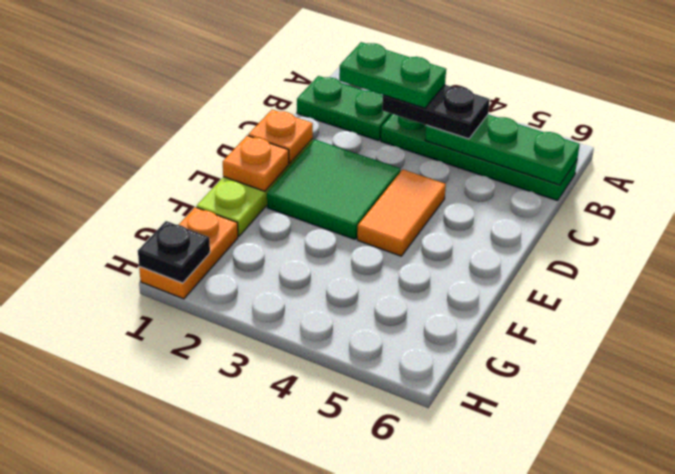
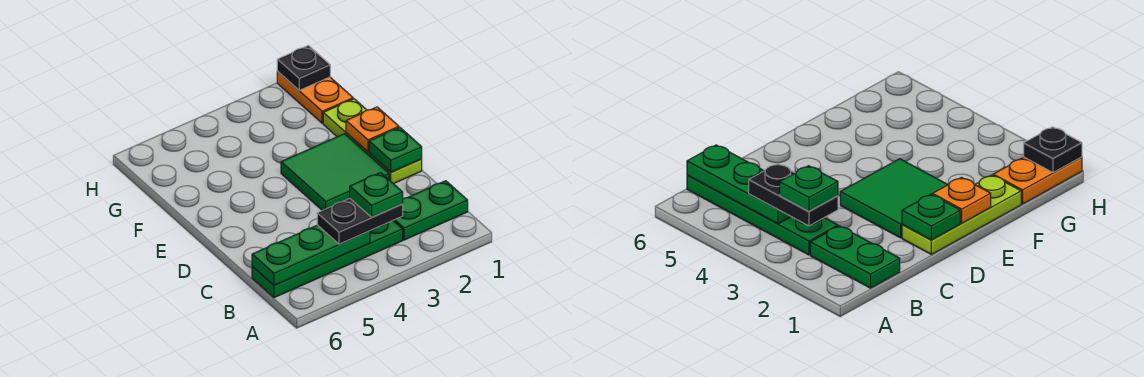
green plate B2:B3 level 4 -> green plate B3 level 4
orange plate D1 level 2 -> green plate D1 level 2
orange tile D4:E4 level 1 -> none

